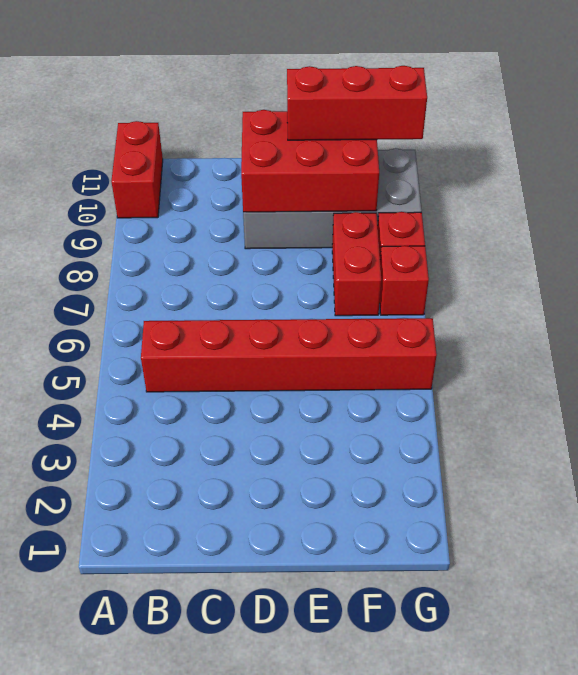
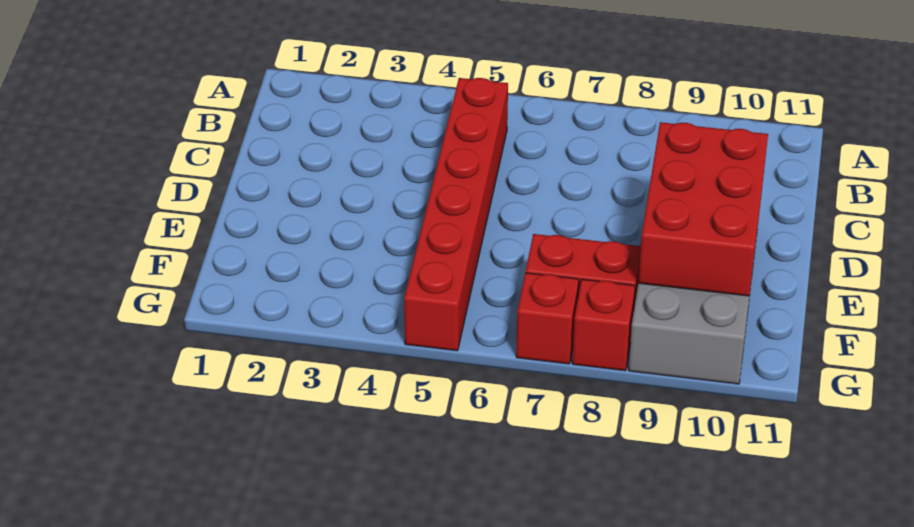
red brick A10:A11 level 1 -> none
red brick E10:G10 level 3 -> none

